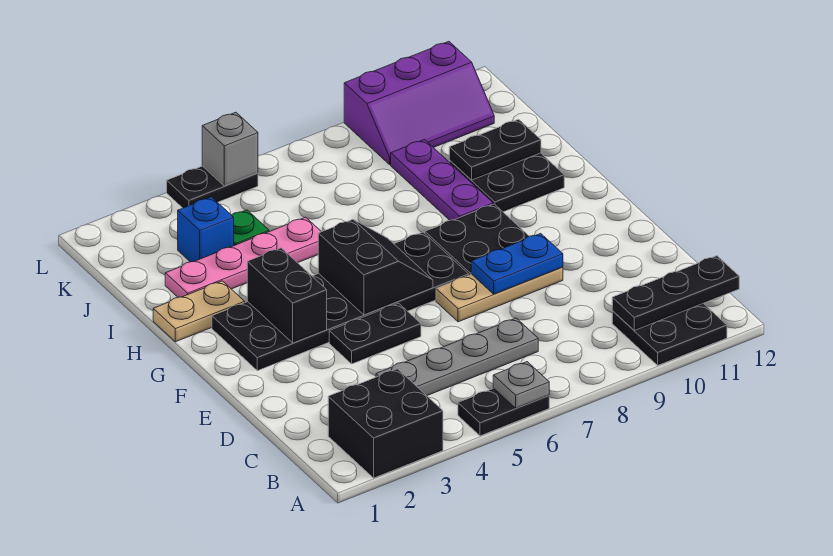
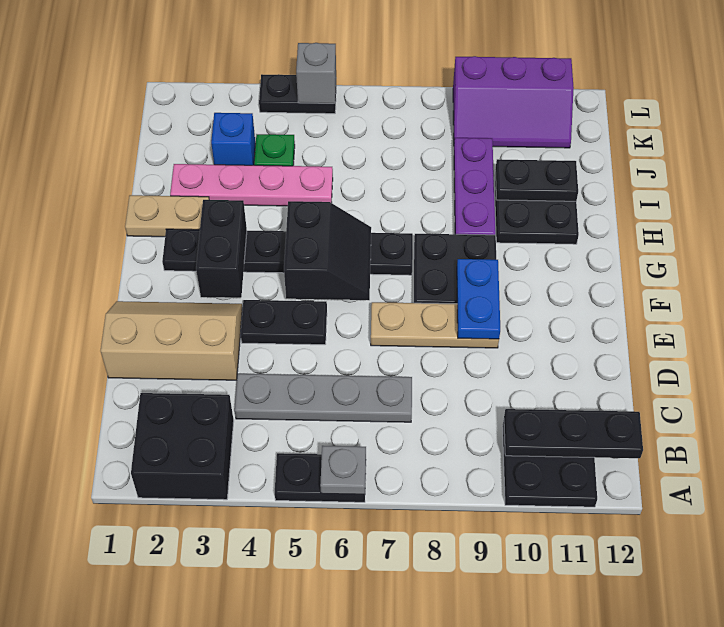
none -> tan slope D1:E3 level 1 top D
blue plate E8:E9 level 2 -> blue plate E9:F9 level 2
black plate F2:G7 level 1 -> black plate G2:G7 level 1

